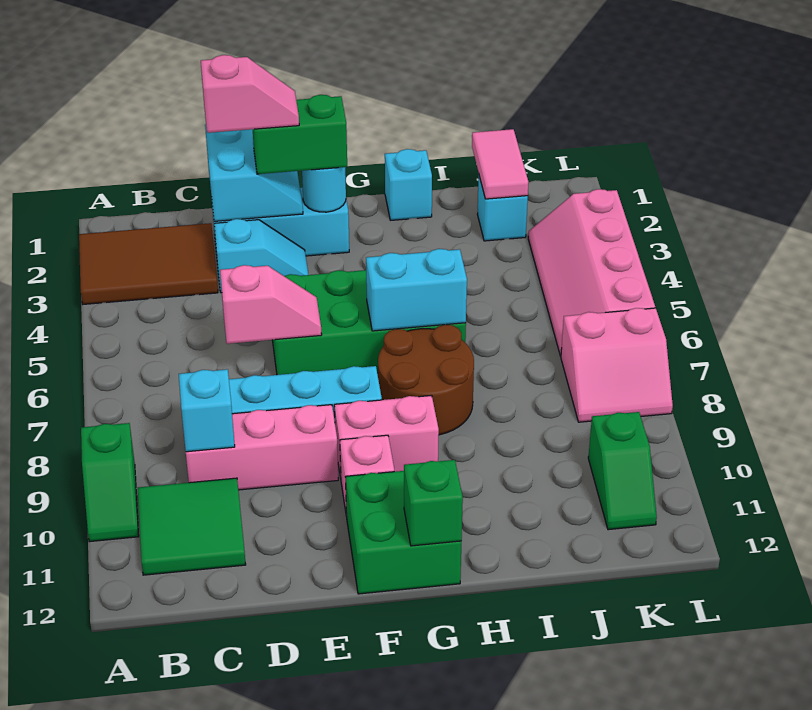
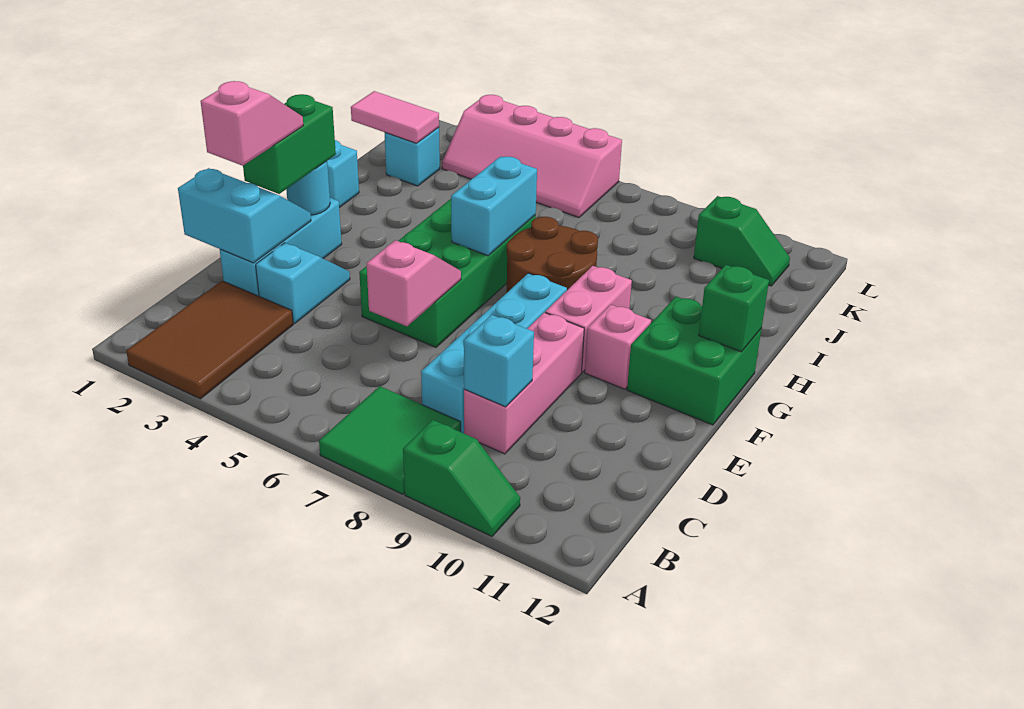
green tile B10:C11 level 1 -> green tile A7:B8 level 1
pink slope K7:L8 level 1 top 7 -> none

